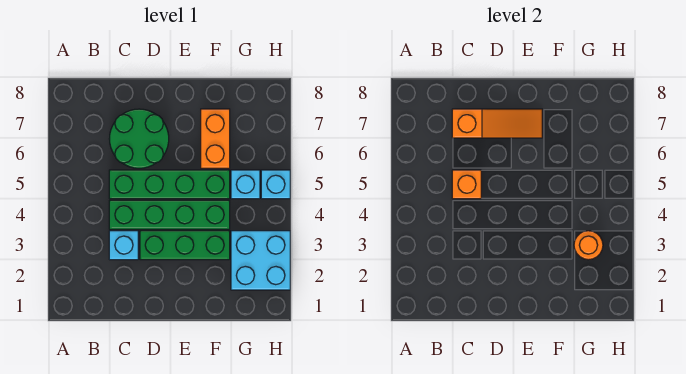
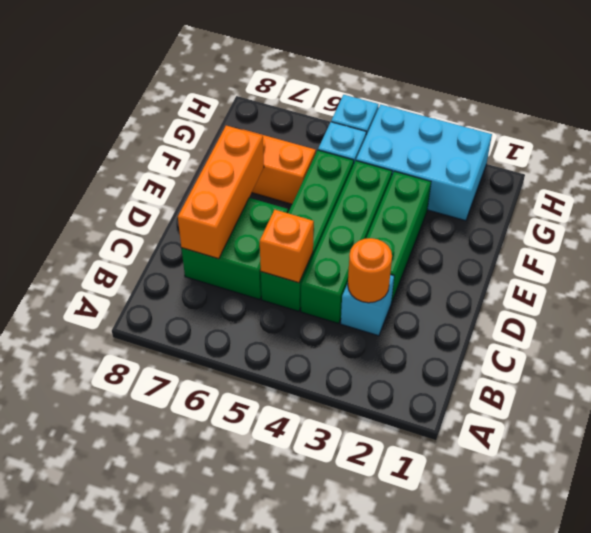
green round brick C6:D7 level 1 -> green brick C6:D7 level 1
orange slope C7:E7 level 2 top C -> orange brick C7:E7 level 2
cyan brick G2:H3 level 1 -> cyan brick G2:H4 level 1
orange round brick G3 level 2 -> orange round brick C3 level 2

